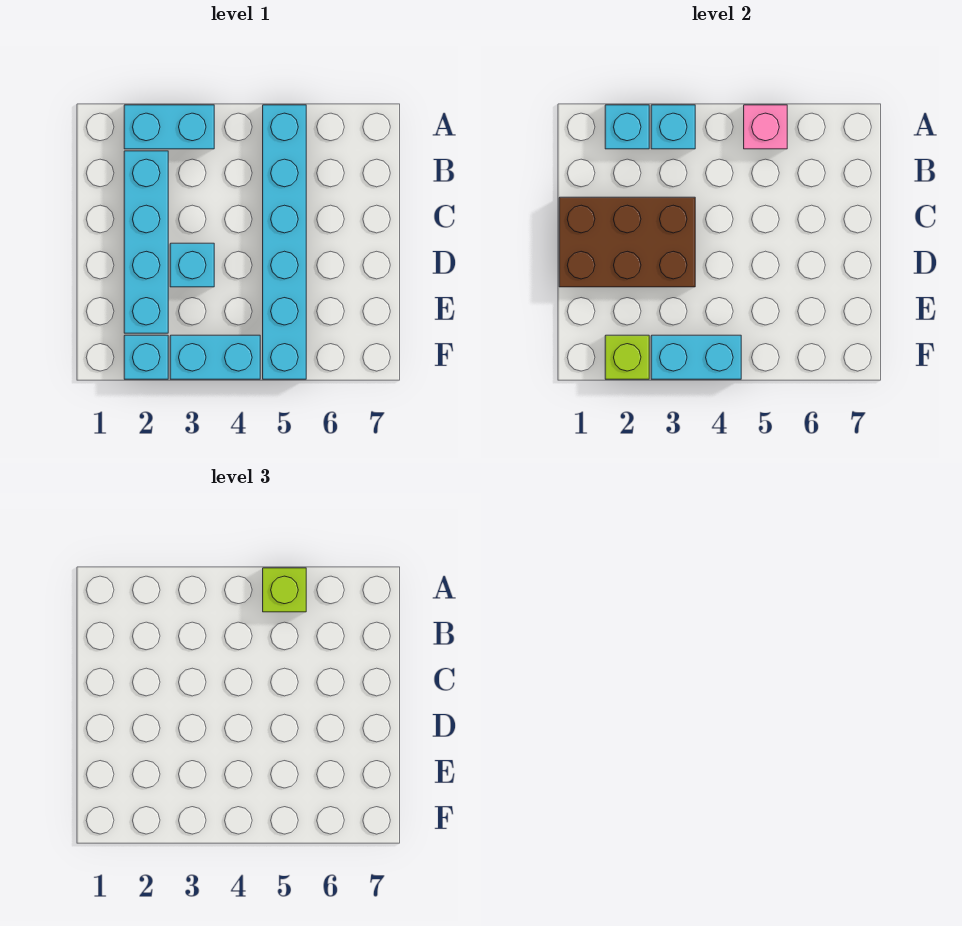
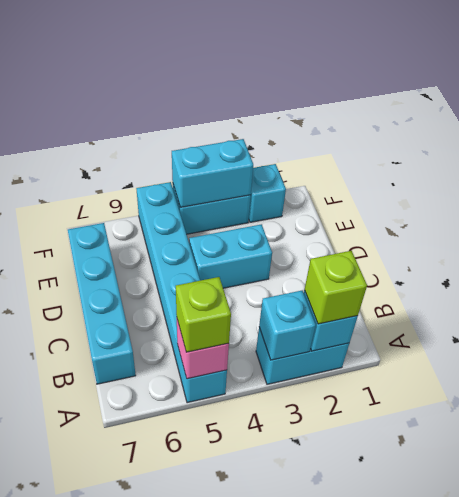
cyan brick B2:E2 level 1 -> cyan brick B7:E7 level 1
brown brick C1:D3 level 2 -> none
cyan brick D3 level 1 -> cyan brick D3:D4 level 1
lime brick F2 level 2 -> lime brick A2 level 3

